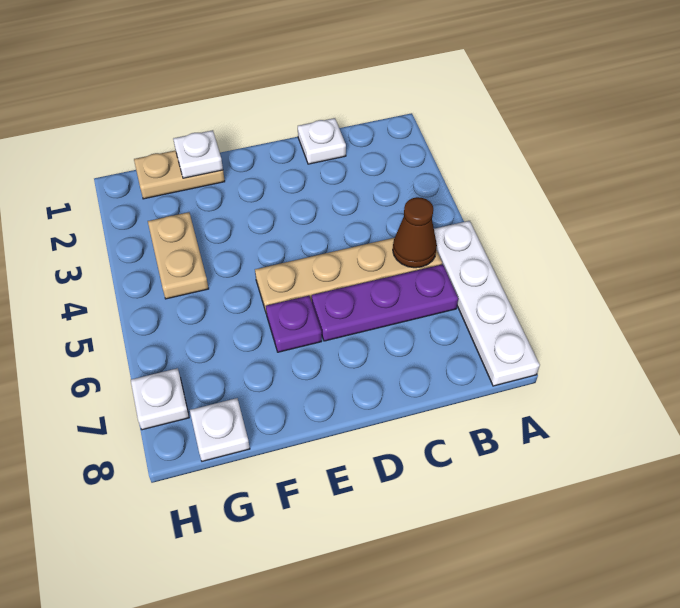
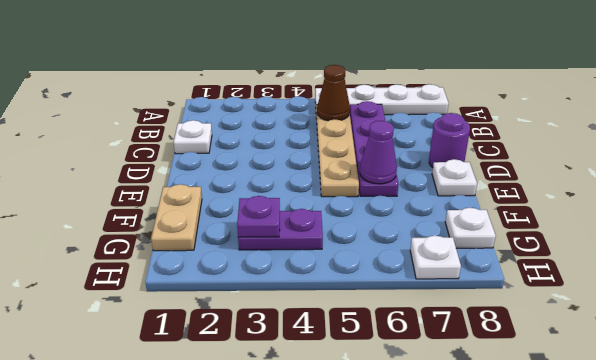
none -> purple round brick D8 level 1
none -> purple cone E6 level 2
white plate F1 level 2 -> white plate E8 level 1
tan plate G3:G4 level 1 -> purple plate G3:G4 level 1
none -> purple plate G3 level 2

